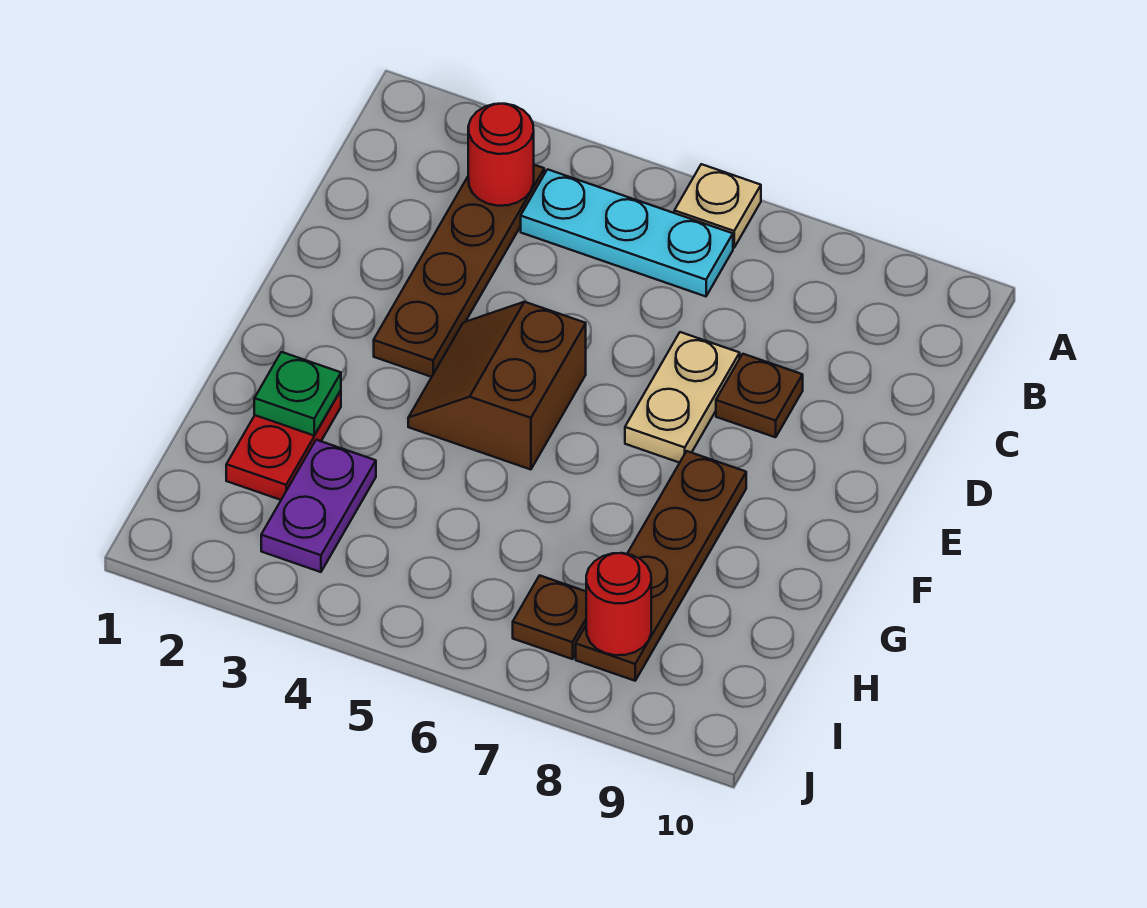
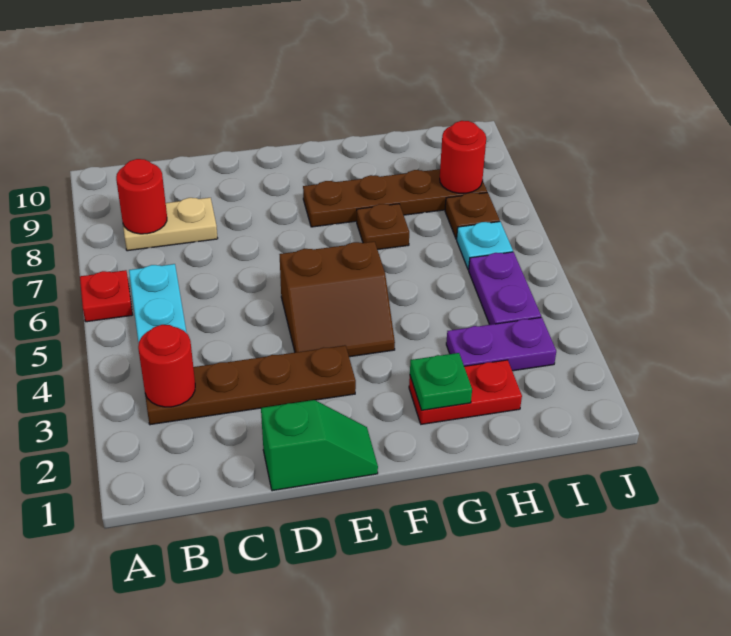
tan plate A6 level 1 -> red plate A6 level 1
none -> red round brick B8 level 2
none -> green slope D1:E1 level 1 top D
tan plate D7:E7 level 1 -> tan plate B8:C8 level 1
brown plate D8 level 1 -> brown plate G7 level 1
none -> purple plate I4:I5 level 1
none -> cyan plate I6 level 1

